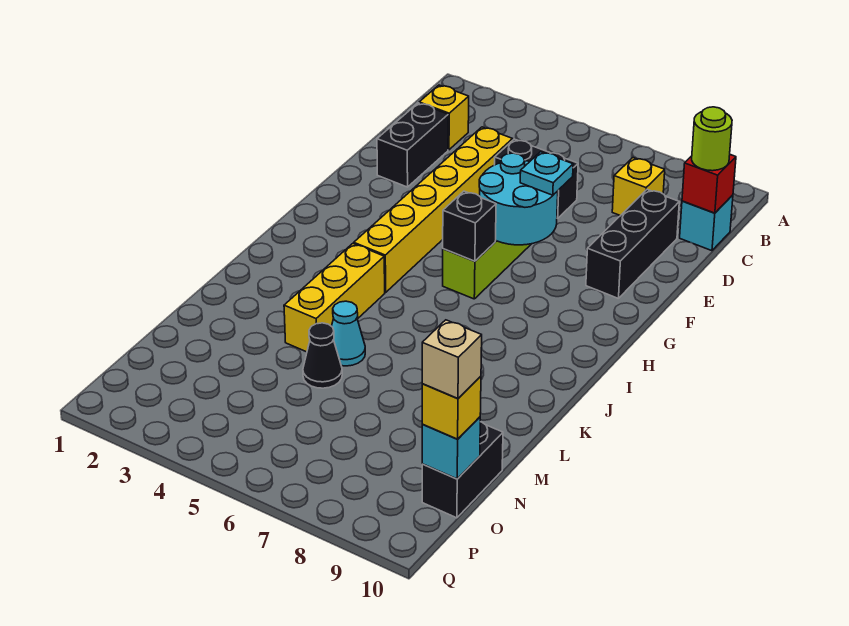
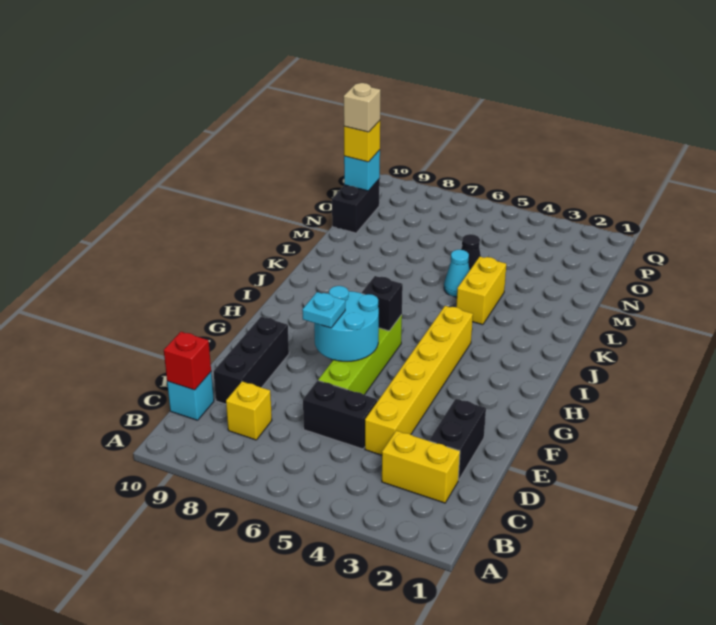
yellow brick C2 level 1 -> yellow brick C2:C3 level 1
lime round brick C10 level 3 -> none
yellow brick J4:L4 level 1 -> yellow brick K4:L4 level 1

